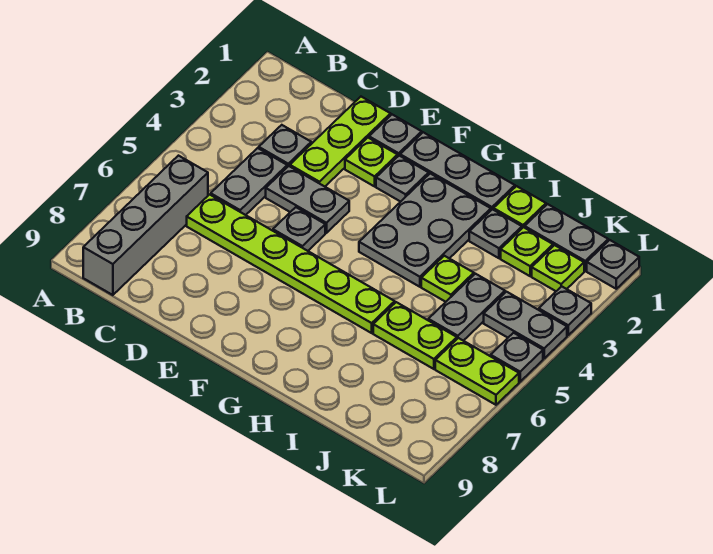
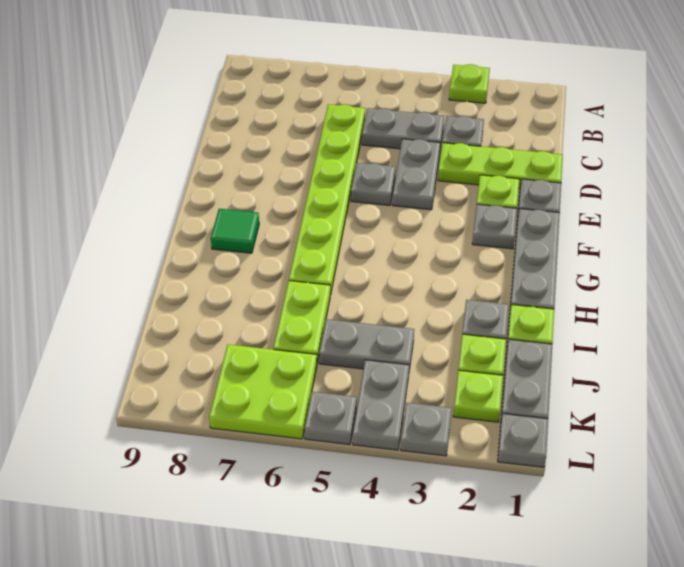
grey brick B6:B9 level 1 -> none
grey plate G2:H4 level 1 -> none
none -> green tile G8 level 1
lime plate I4 level 1 -> lime plate A3 level 1
lime plate K6:L6 level 1 -> lime plate K6:L7 level 1

